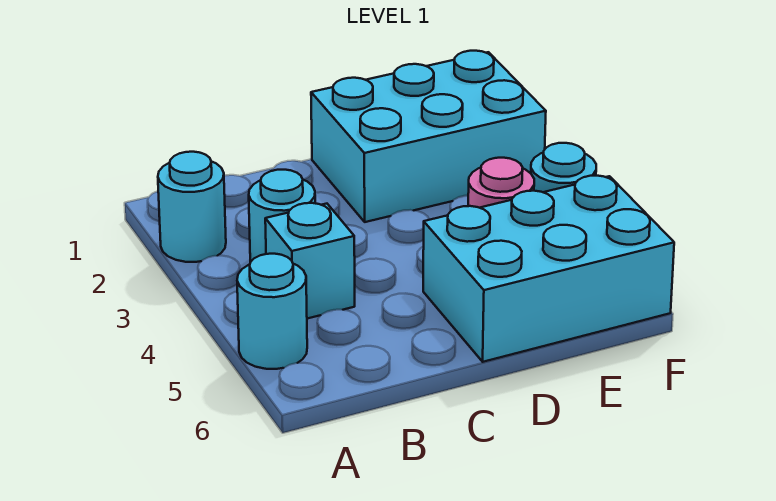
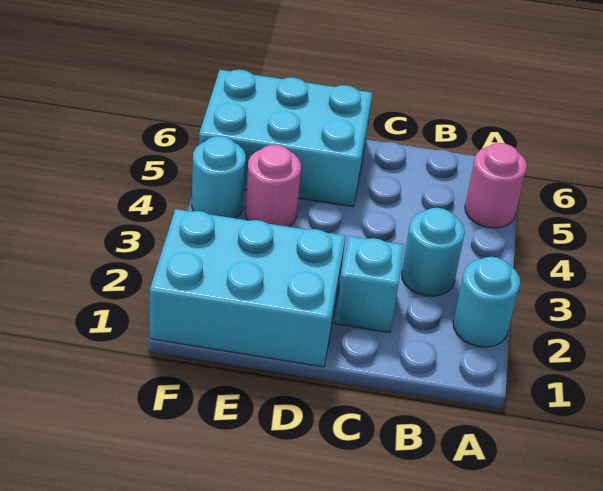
cyan round brick A5 level 1 -> pink round brick A5 level 1
cyan brick B4 level 1 -> cyan brick C2 level 1

